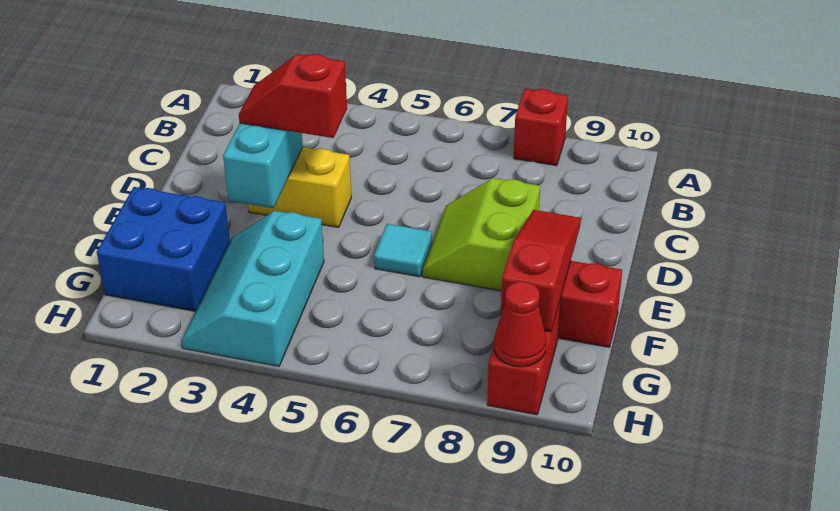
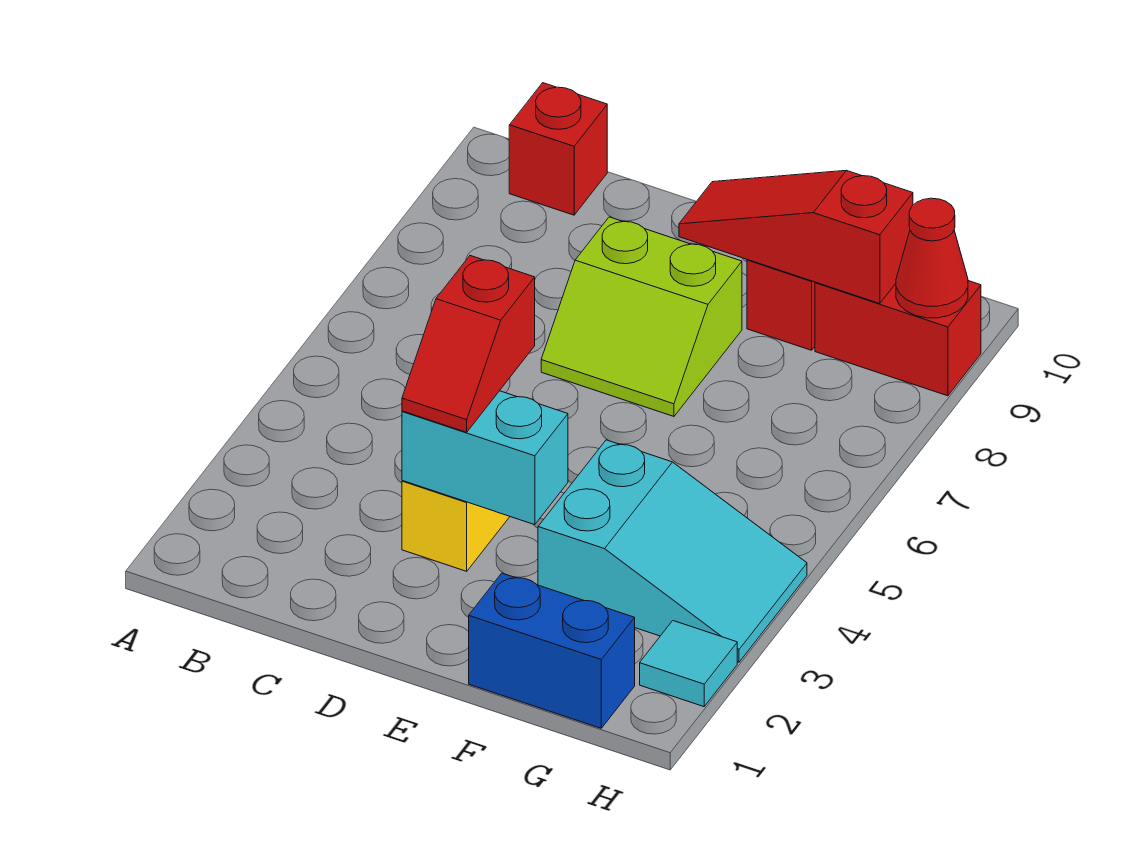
red brick A8 level 1 -> red brick B10 level 1
cyan tile E6 level 1 -> cyan tile H2 level 1
blue brick F1:G2 level 1 -> blue brick F1:G1 level 1
cyan slope F3:H4 level 1 top 4 -> cyan slope F3:H4 level 1 top F

